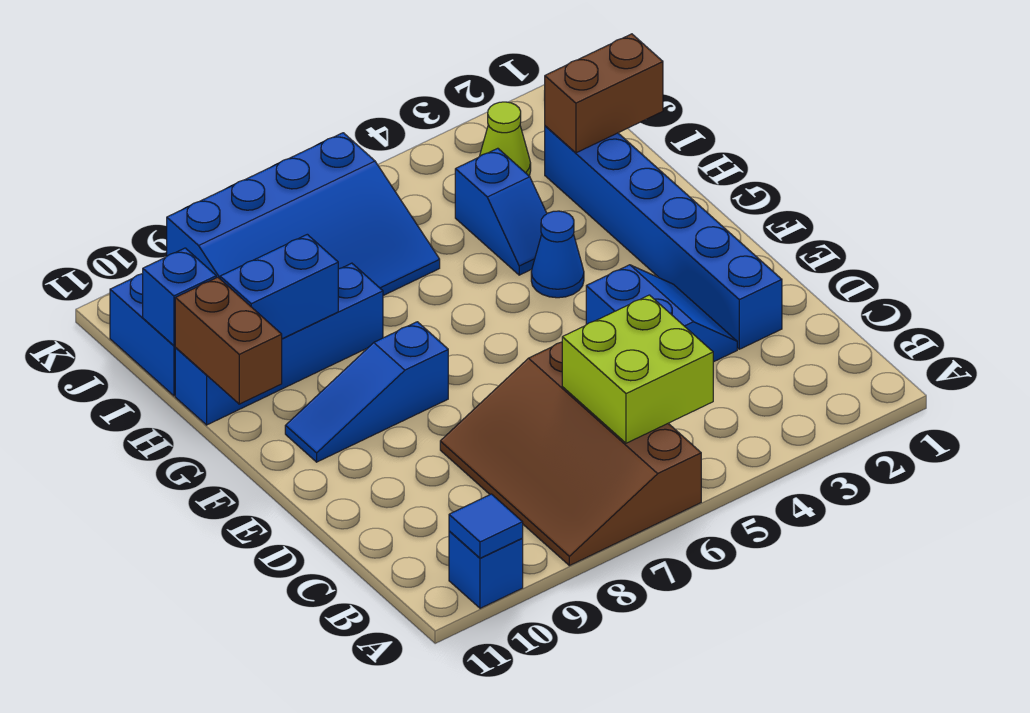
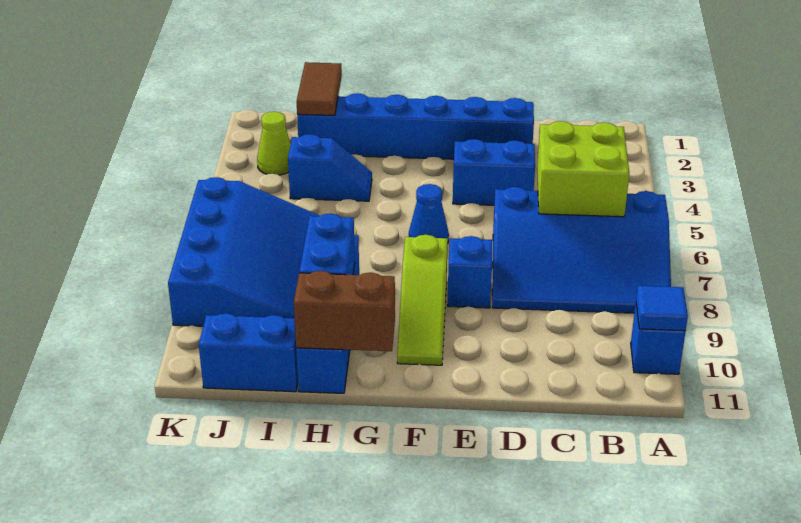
brown slope A6:D8 level 1 top 6 -> blue slope A6:D8 level 1 top 6
blue slope F8:F10 level 1 top 8 -> lime slope F8:F10 level 1 top 8
blue cone G4 level 1 -> blue cone F6 level 1
brown brick I1:I2 level 2 -> brown tile I1:I2 level 2
blue brick I11 level 2 -> blue brick E8 level 1

